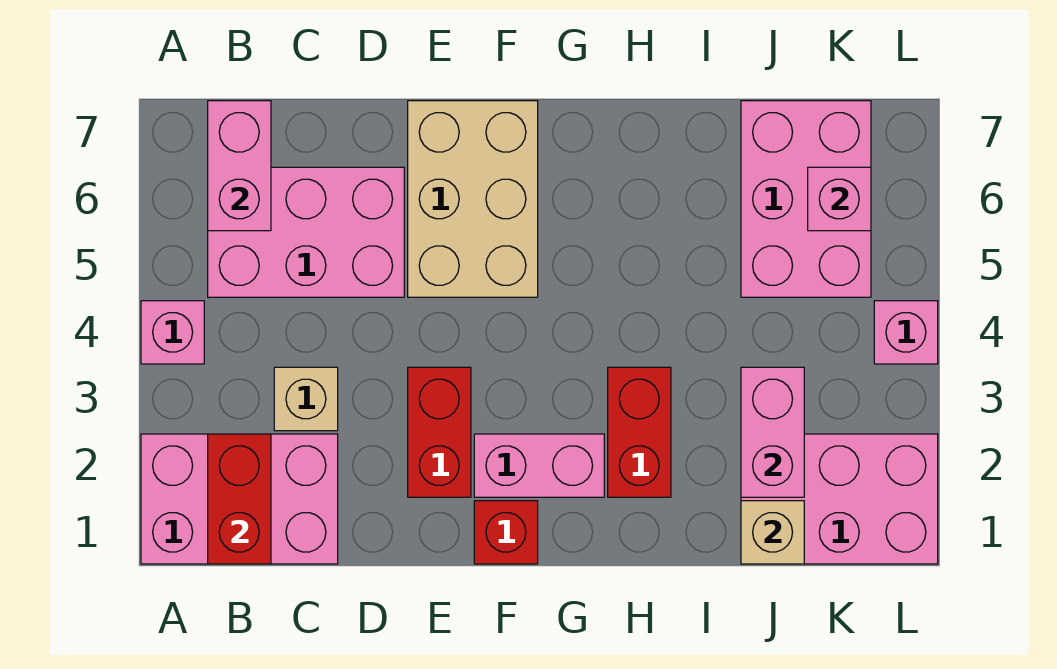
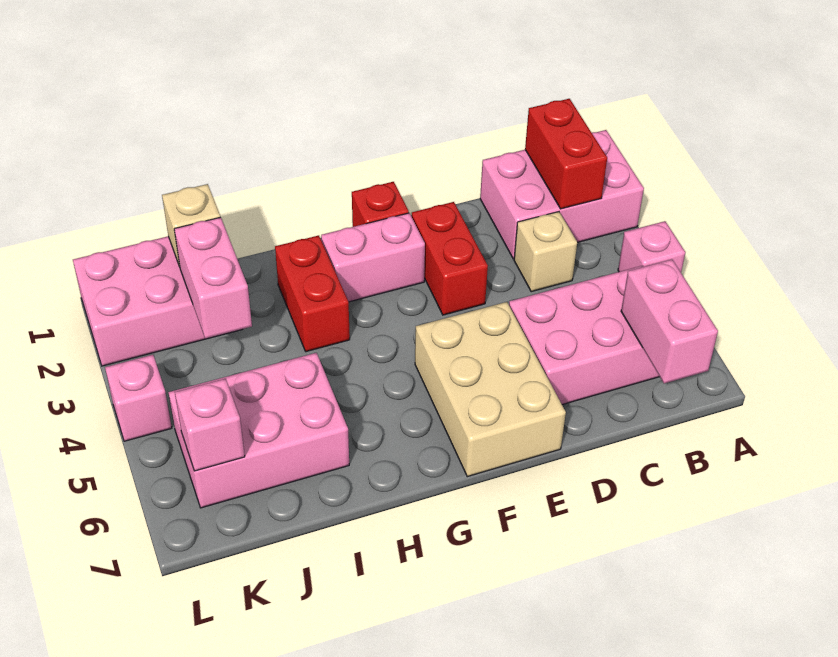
pink brick J5:K7 level 1 -> pink brick I5:K6 level 1

